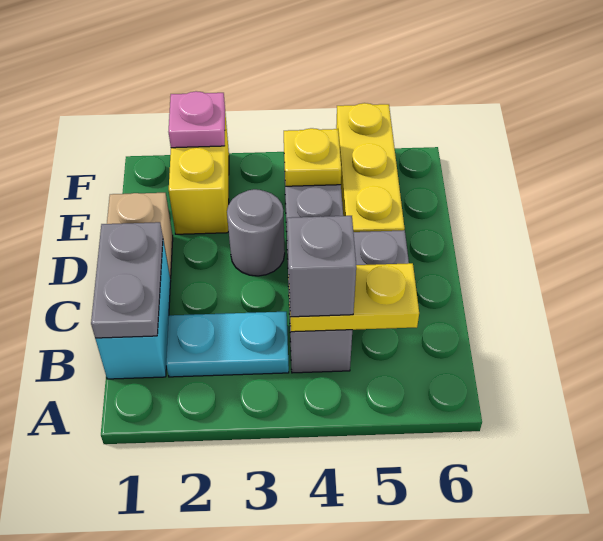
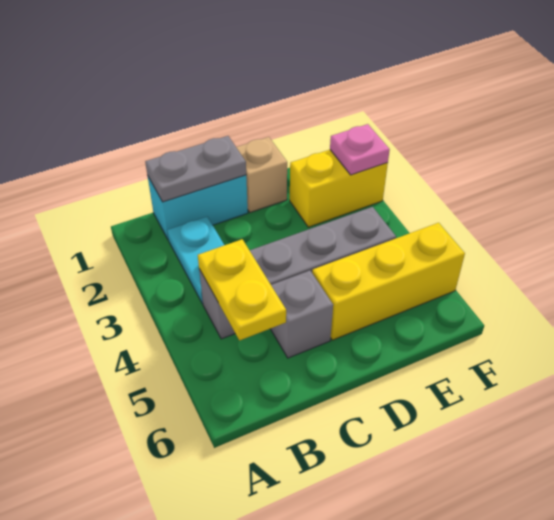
grey brick B4 level 3 -> none
grey round brick D3 level 1 -> none
yellow plate E4 level 2 -> none

